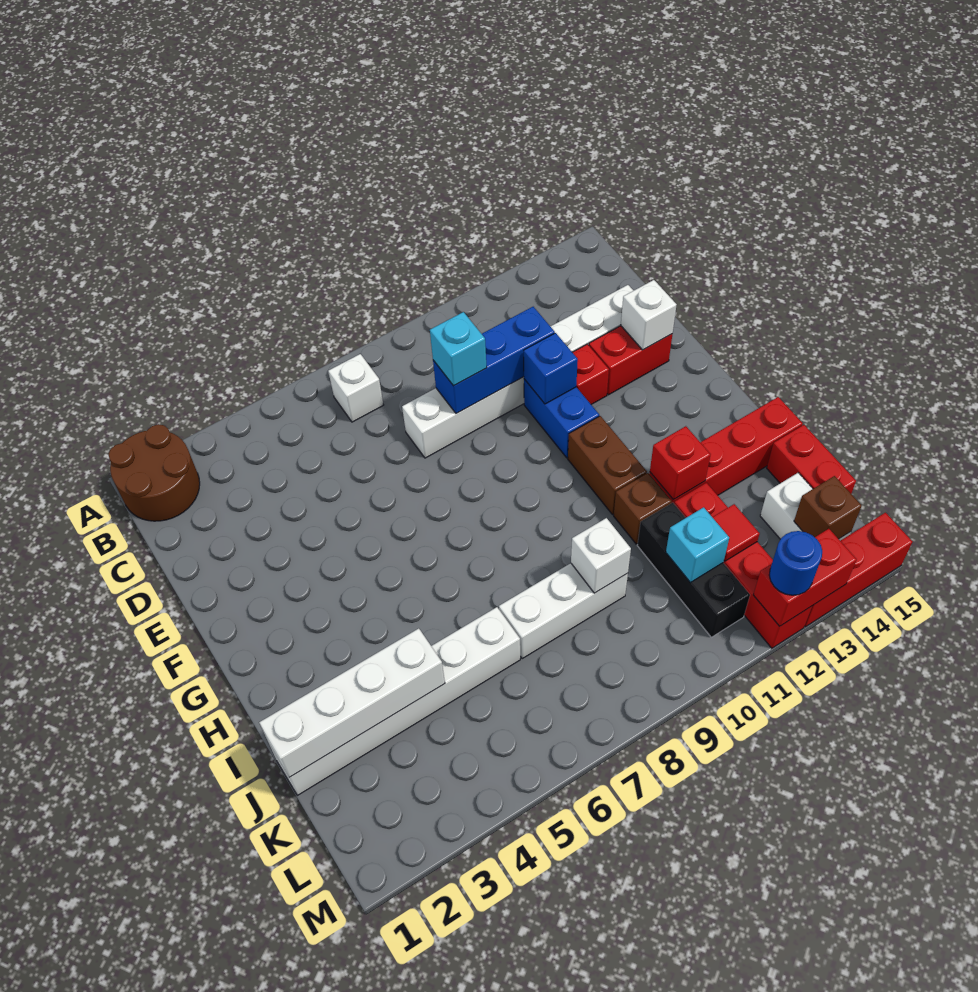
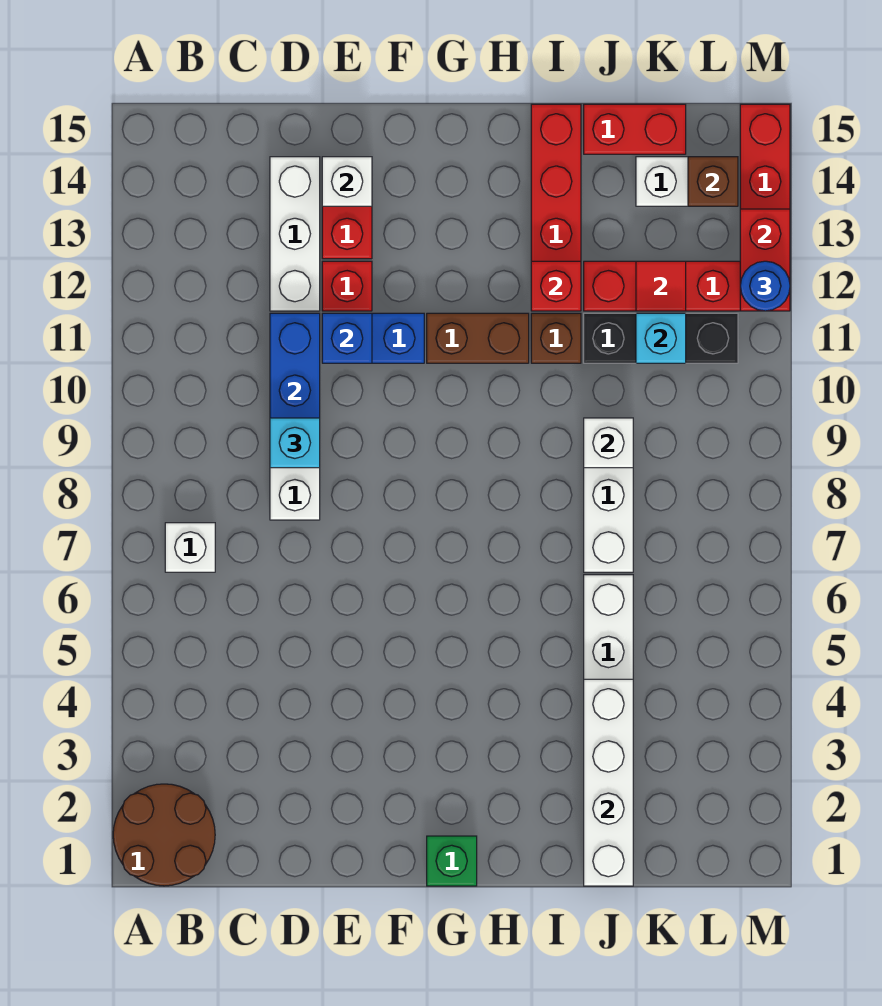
none -> green brick G1 level 1

